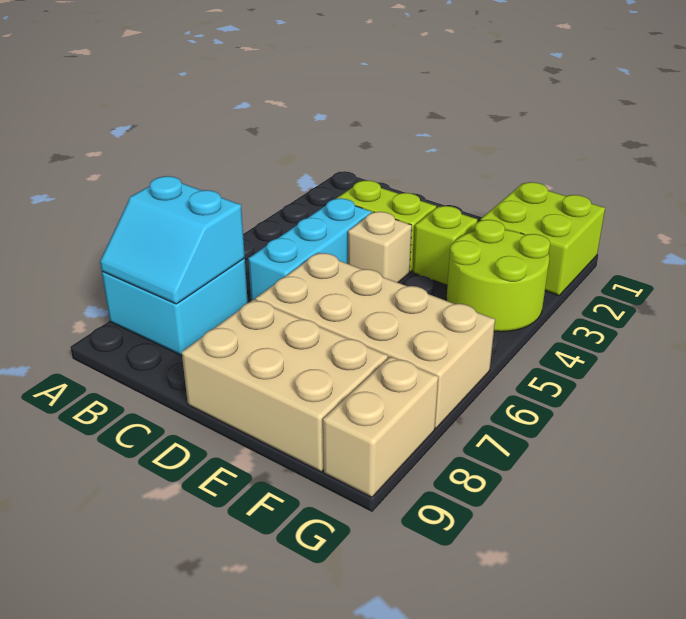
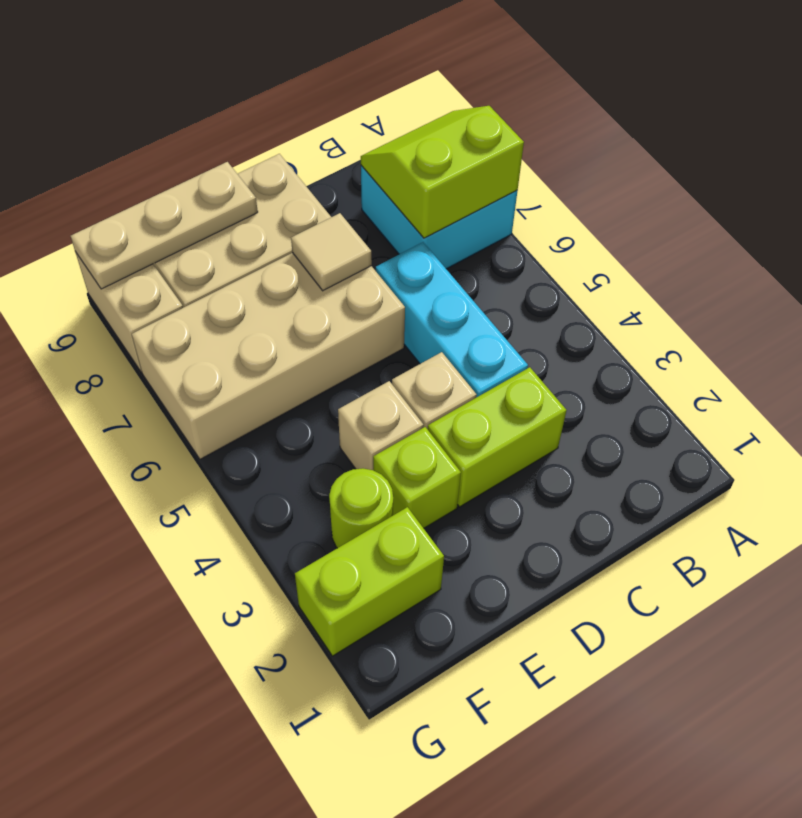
cyan slope A7:B8 level 2 top 7 -> lime slope A7:B8 level 2 top 7
none -> tan tile D7 level 2
none -> tan brick E4 level 1
none -> tan plate E9:G9 level 2
lime brick F1:G2 level 1 -> lime brick F2:G2 level 1
lime round brick F3:G4 level 1 -> lime round brick F3 level 1

